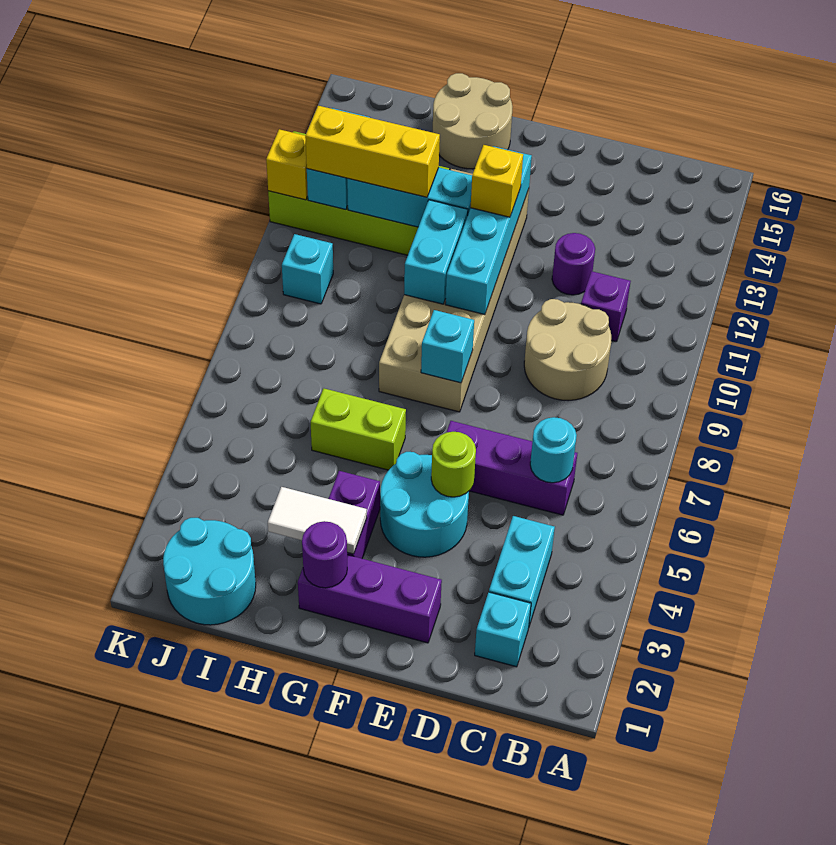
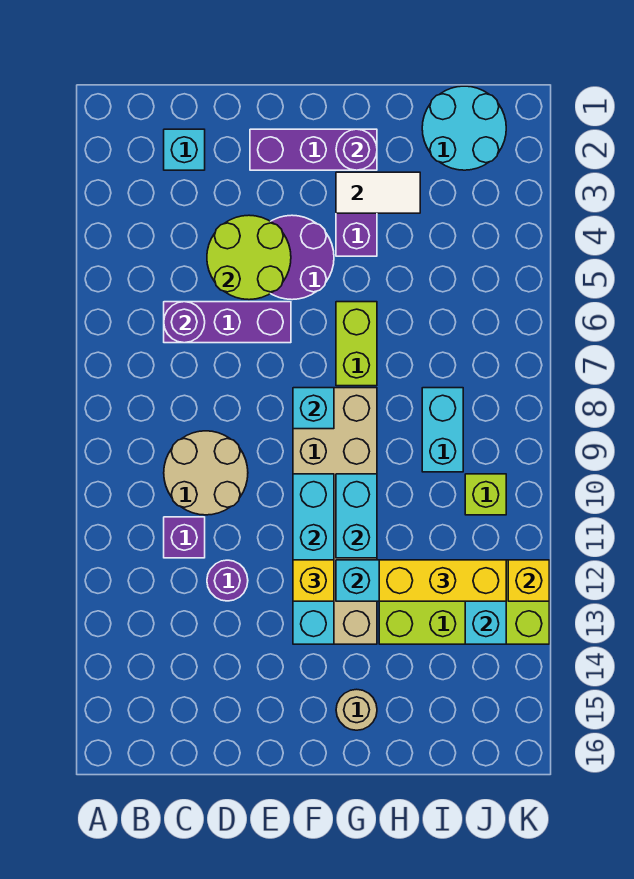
cyan brick C3:C4 level 1 -> cyan brick I8:I9 level 1
cyan round brick C6 level 2 -> purple round brick C6 level 2
cyan round brick E4:F5 level 1 -> purple round brick E4:F5 level 1
lime round brick E5 level 2 -> lime round brick D4:E5 level 2
lime brick G6:H6 level 1 -> lime brick G6:G7 level 1
tan round brick G15:H16 level 1 -> tan round brick G15 level 1
cyan brick J10 level 1 -> lime brick J10 level 1

